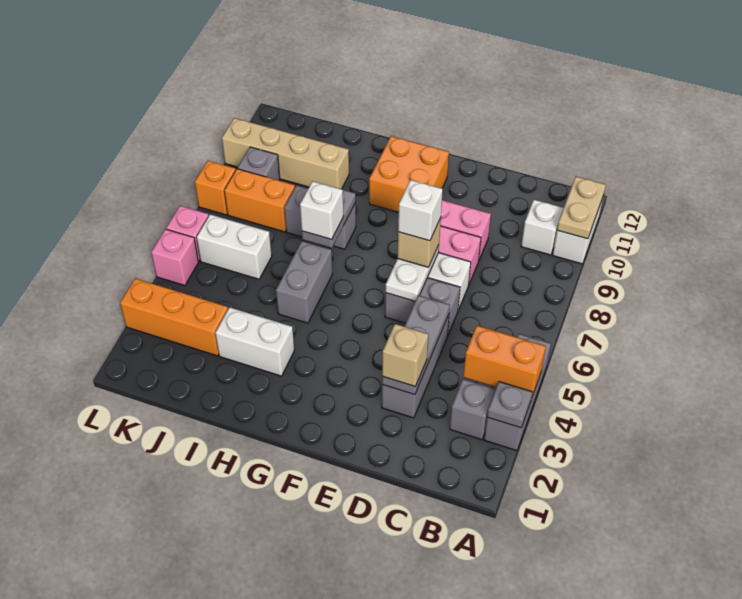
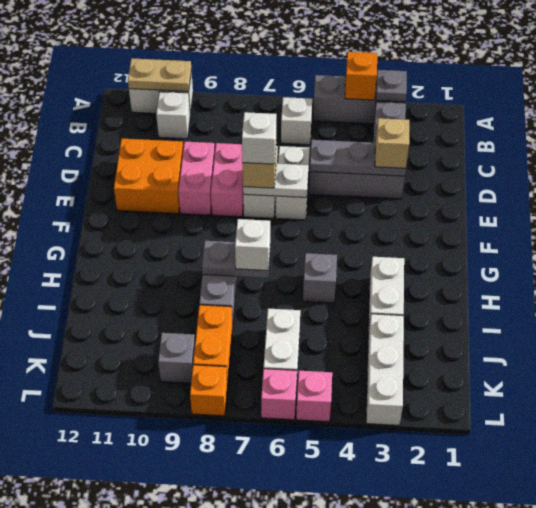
orange brick A4:B4 level 2 -> orange brick A4 level 2
none -> white brick B6 level 1
grey brick D6:E6 level 1 -> white brick D6:E6 level 1
orange brick F10:G11 level 1 -> orange brick D10:E11 level 1
grey brick H5:H6 level 1 -> grey brick H5 level 1
tan brick I10:L10 level 1 -> none
orange brick J3:L3 level 1 -> white brick J3:L3 level 1

